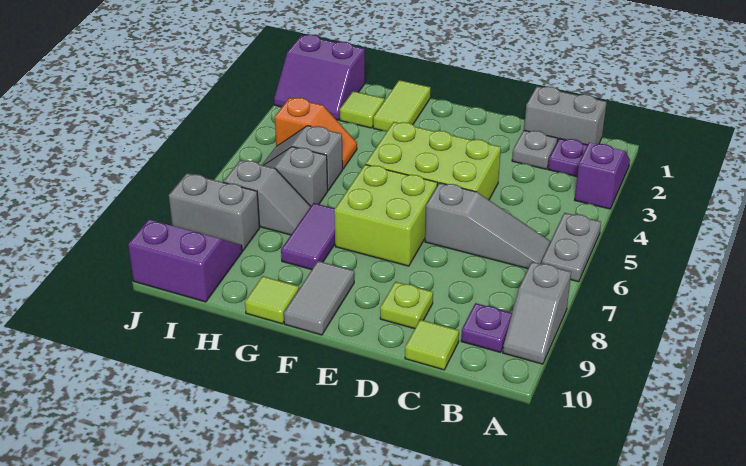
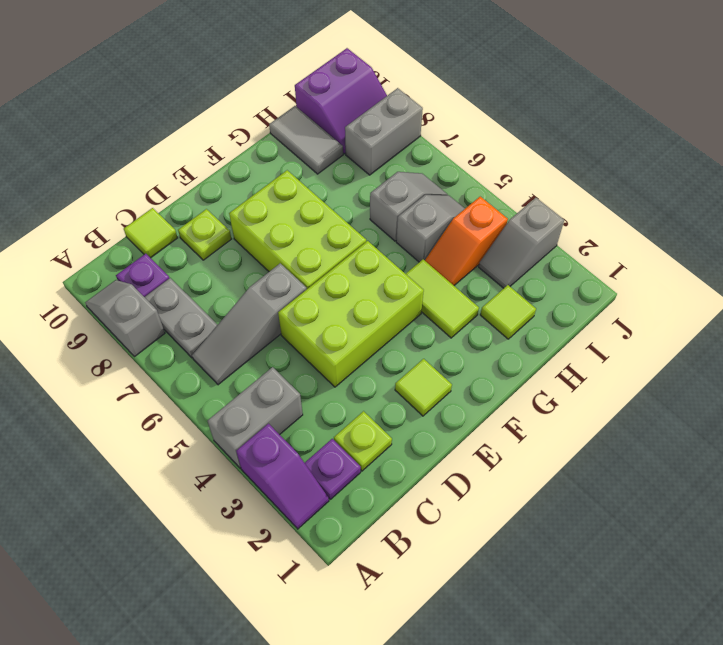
grey plate A5:A6 level 1 -> grey plate B7:B8 level 1
grey brick B1:C1 level 1 -> grey brick A4:B4 level 1
grey plate C2 level 1 -> lime plate C2 level 1
lime brick E6:F7 level 1 -> lime brick E6:F8 level 1
grey tile F9:F10 level 1 -> grey tile H9:H10 level 1
lime tile G1:G2 level 1 -> lime tile G3:G4 level 1
purple tile G7:G8 level 1 -> none
lime tile G10 level 1 -> lime tile E2 level 1
grey slope H7:I7 level 1 top I -> grey slope I3:J3 level 1 top J
purple slope I1:J2 level 1 top 1 -> none

